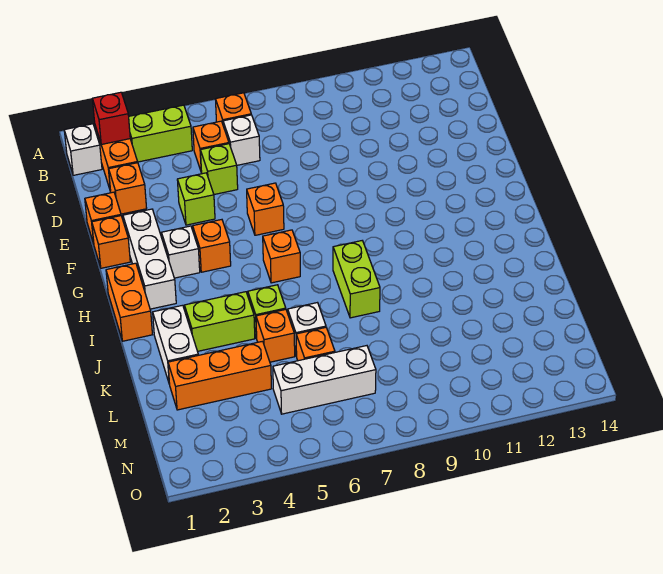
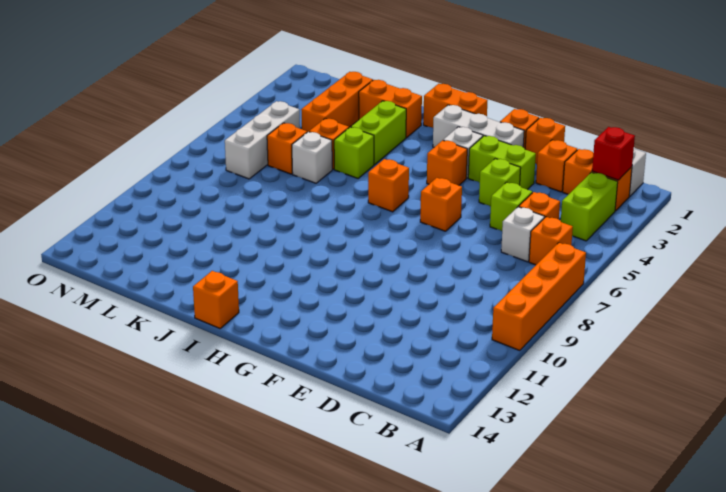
none -> orange brick A7:A10 level 1
lime brick I8:J8 level 1 -> lime brick E3:F3 level 1
none -> orange brick I14 level 1
white brick J2:K2 level 1 -> orange brick J2:K2 level 1

